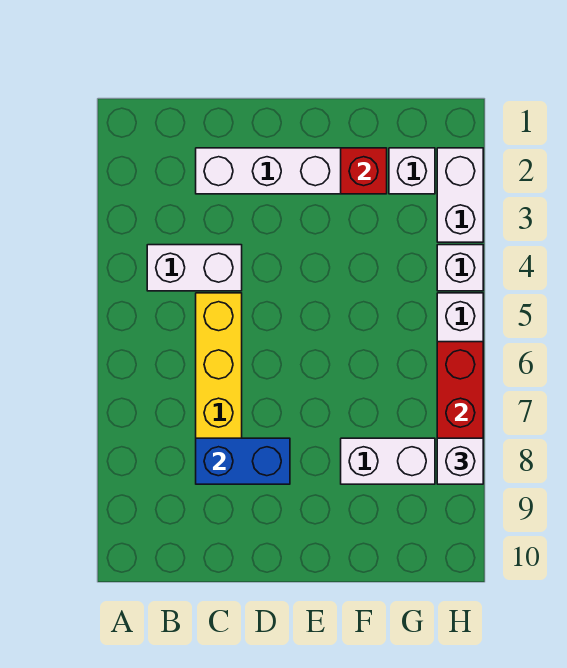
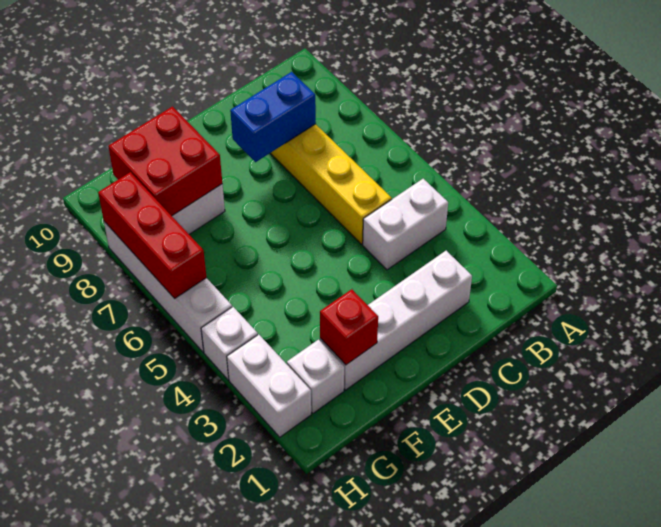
none -> red brick F8:G9 level 2
white brick H8 level 3 -> none

